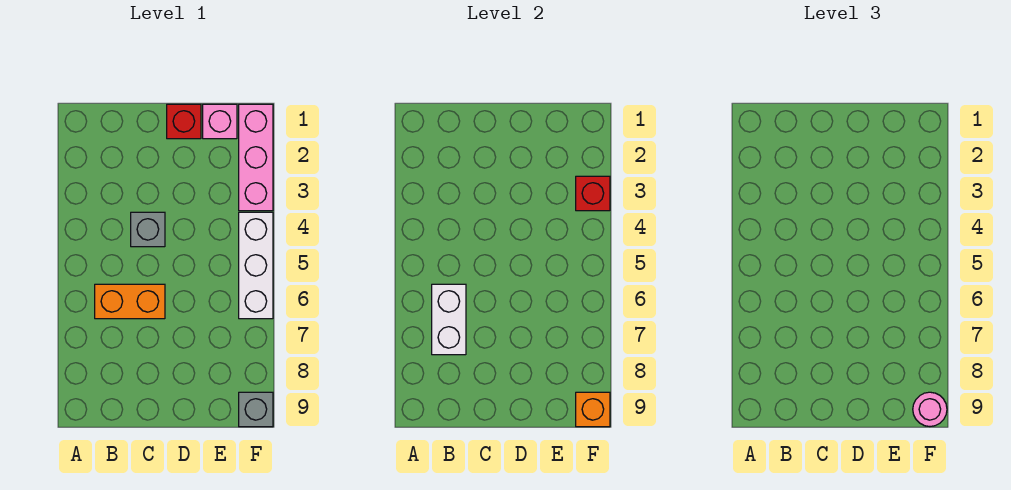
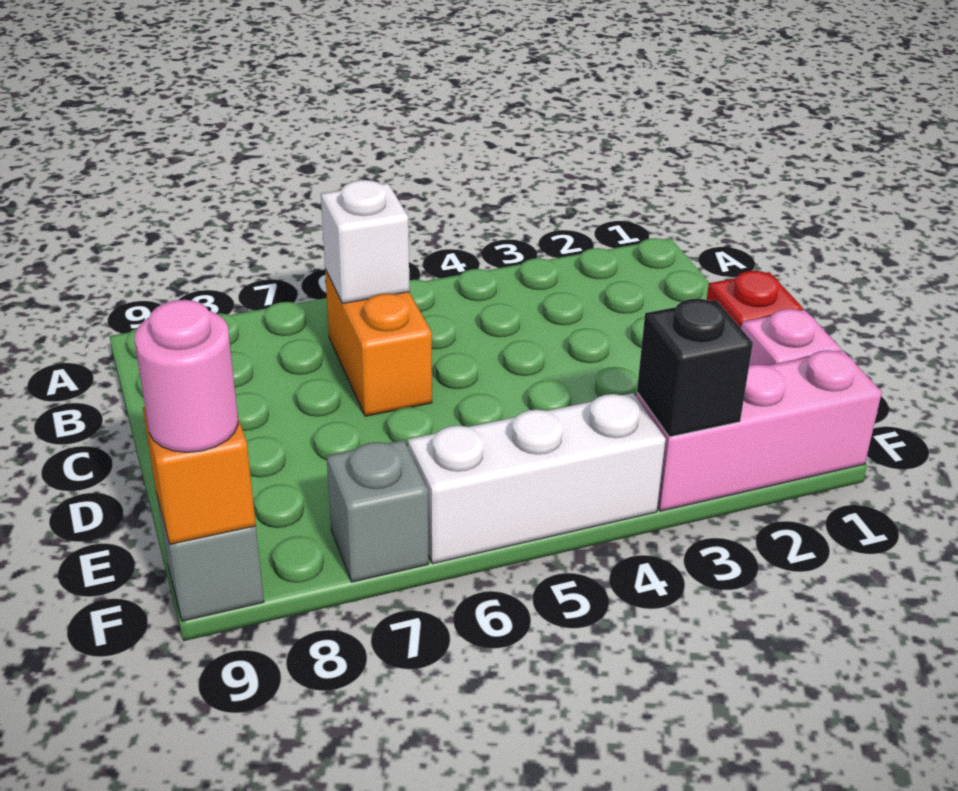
white brick B6:B7 level 2 -> white brick B6 level 2
grey brick C4 level 1 -> grey brick F7 level 1
red brick F3 level 2 -> black brick F3 level 2

